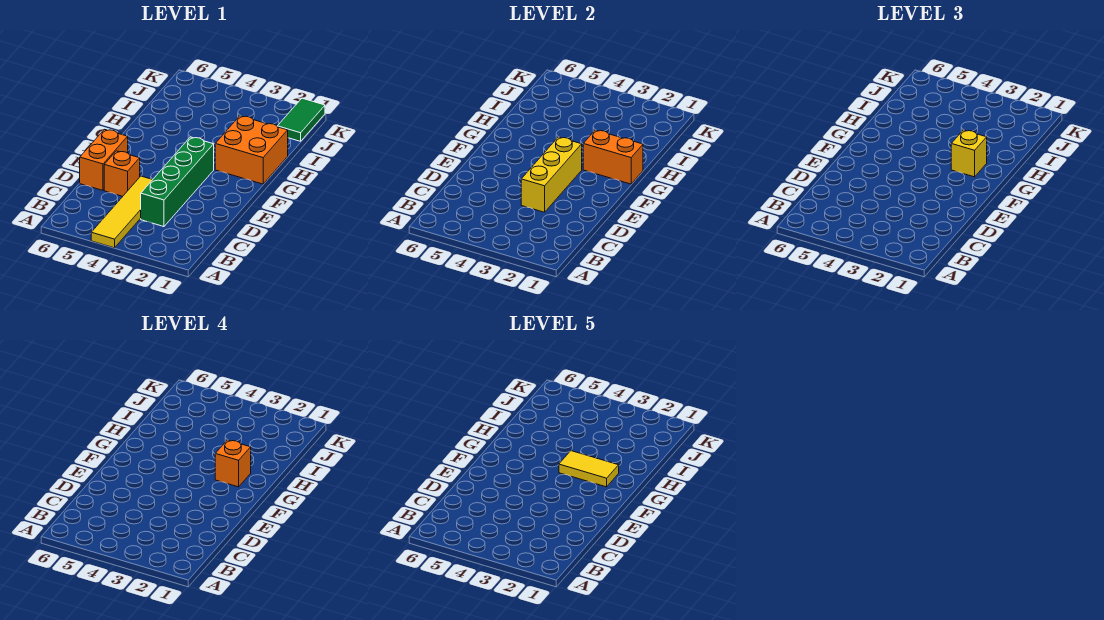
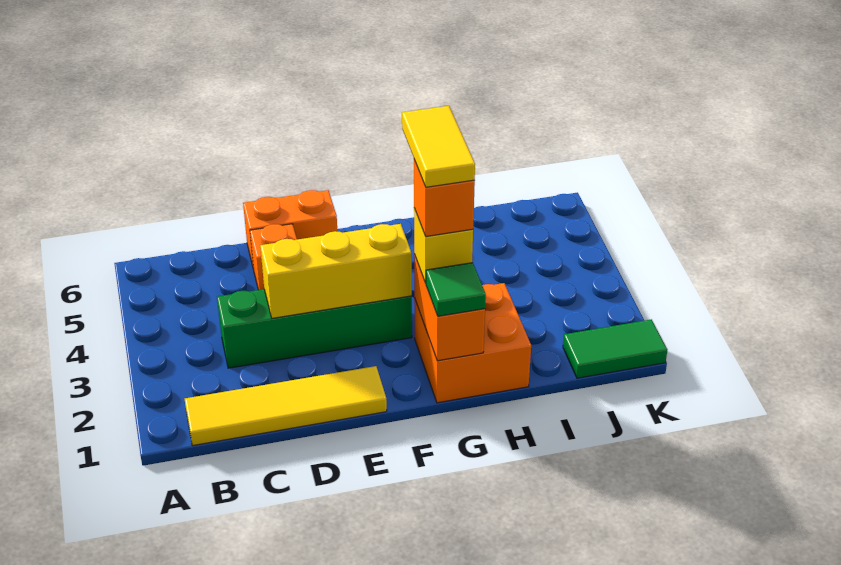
yellow tile A4:D4 level 1 -> yellow tile B1:E1 level 1
none -> green tile G1 level 3

